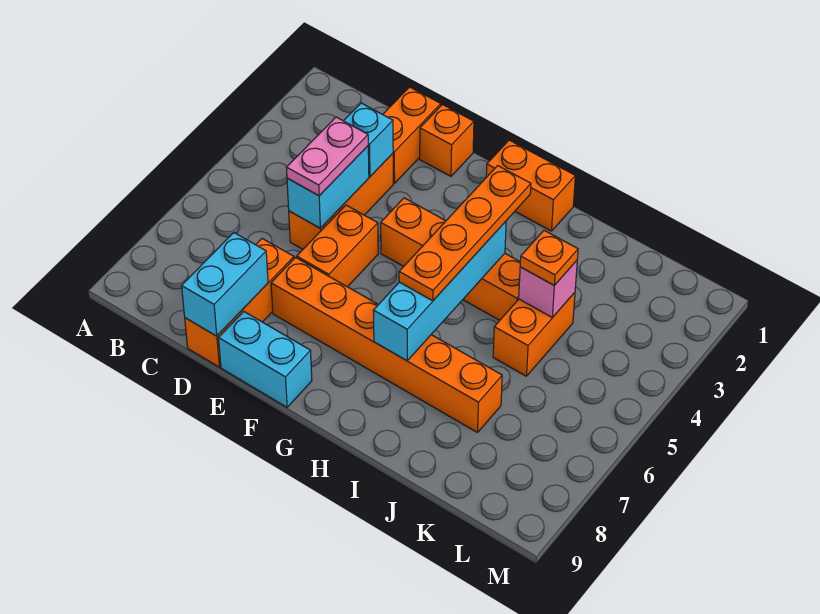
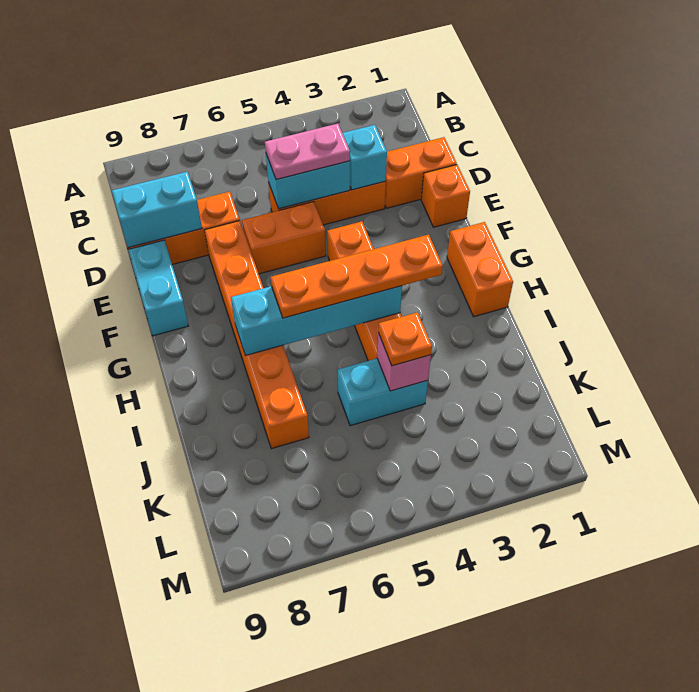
orange brick J4:J5 level 1 -> cyan brick J4:J5 level 1

